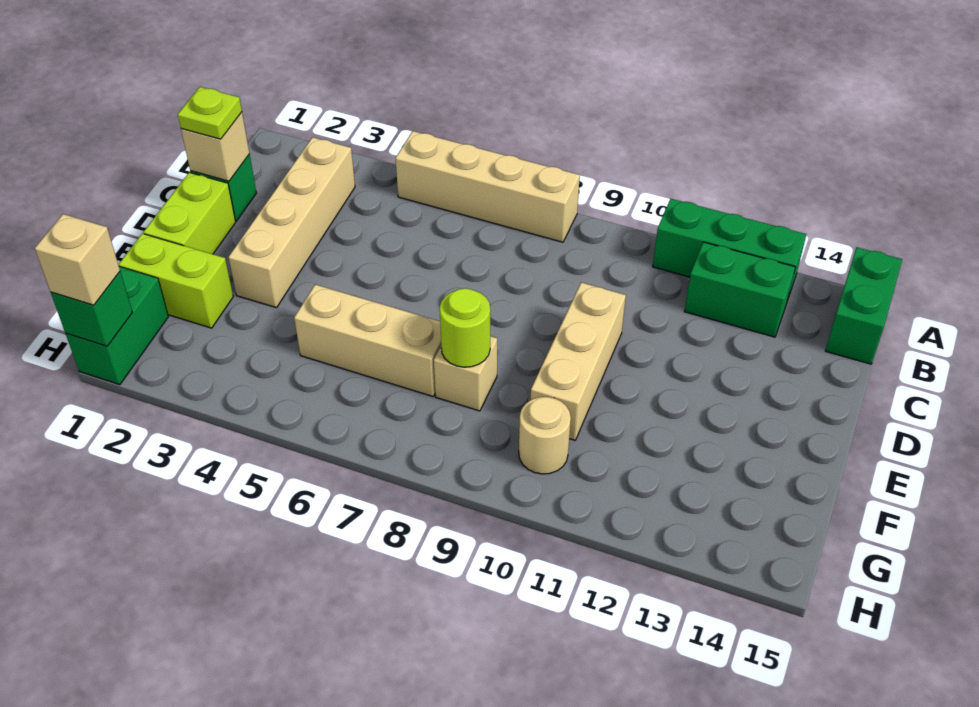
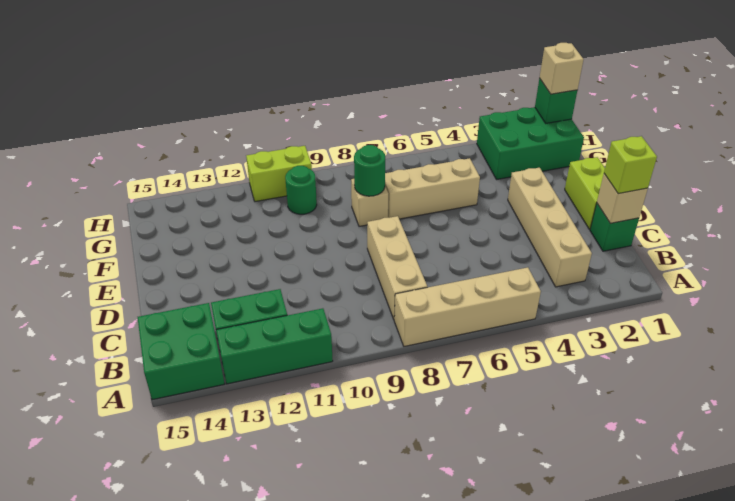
green brick A15:B15 level 1 -> green brick A14:B15 level 1
lime plate C1 level 3 -> lime brick C1 level 3
tan brick D10:F10 level 1 -> tan brick B8:D8 level 1
lime brick F1:F2 level 1 -> lime brick H10:H11 level 1
lime round brick F8 level 2 -> green round brick F8 level 2
green brick G1:H1 level 1 -> green brick G1:H3 level 1
tan round brick G10 level 1 -> green round brick G10 level 1

